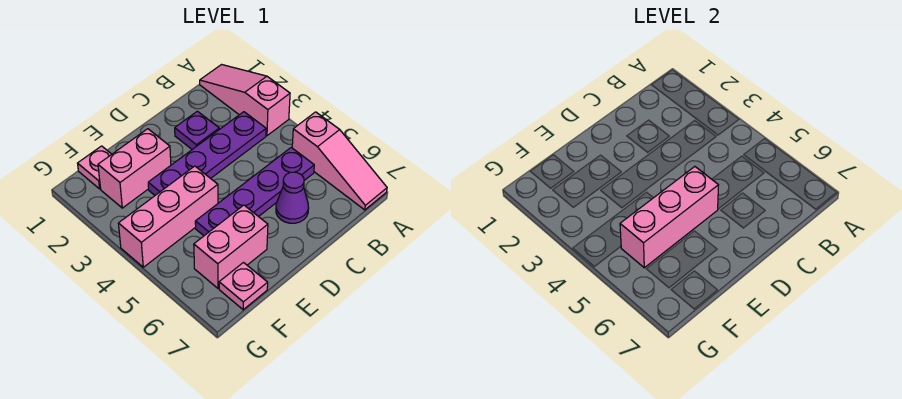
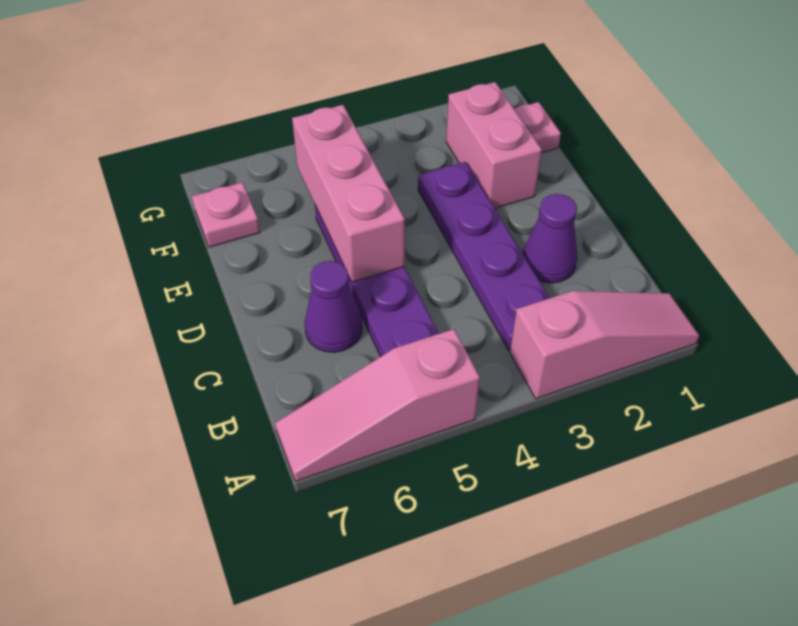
purple plate C2 level 1 -> purple cone C2 level 1
pink brick E4:G4 level 1 -> none
pink brick E6:F6 level 1 -> none

